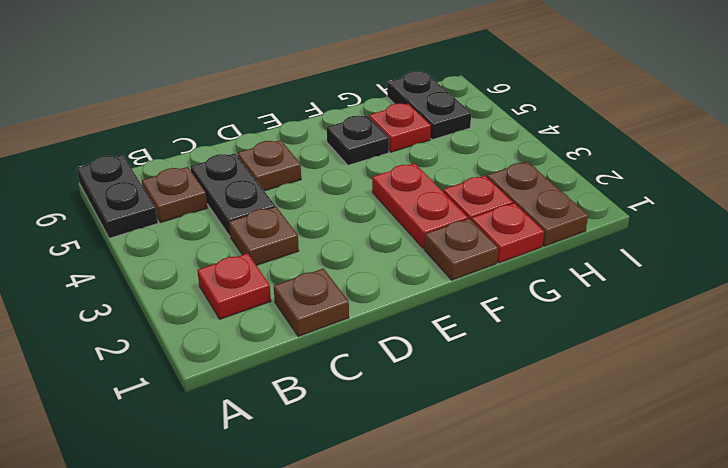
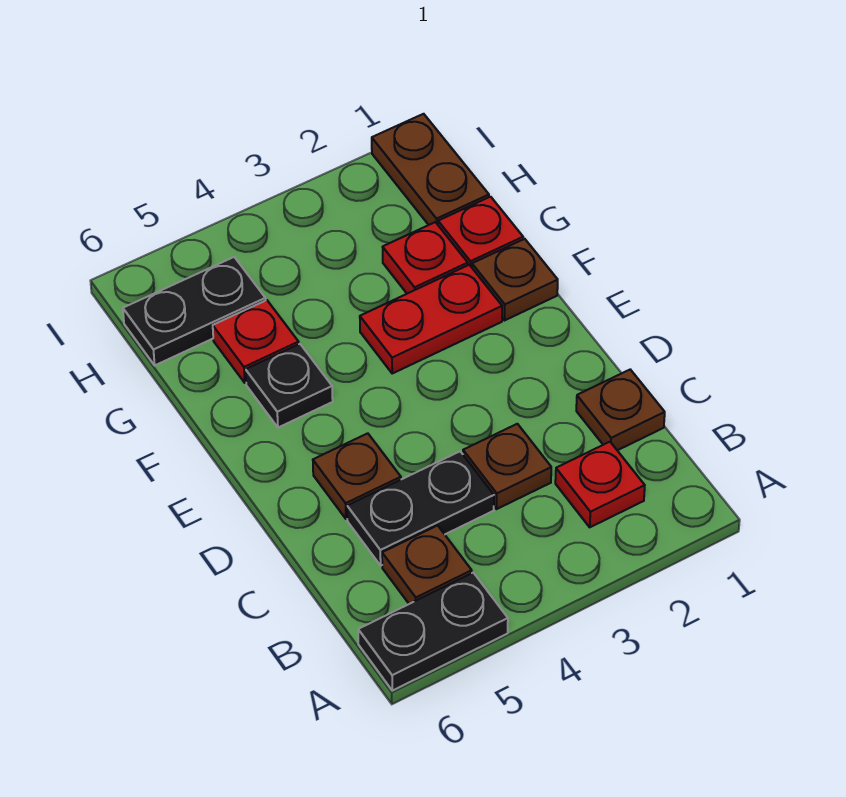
brown plate H1:H2 level 1 -> brown plate H1:I1 level 1

